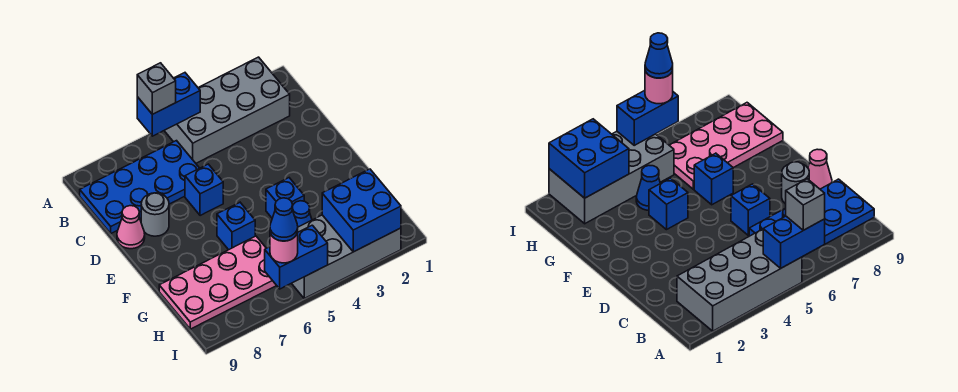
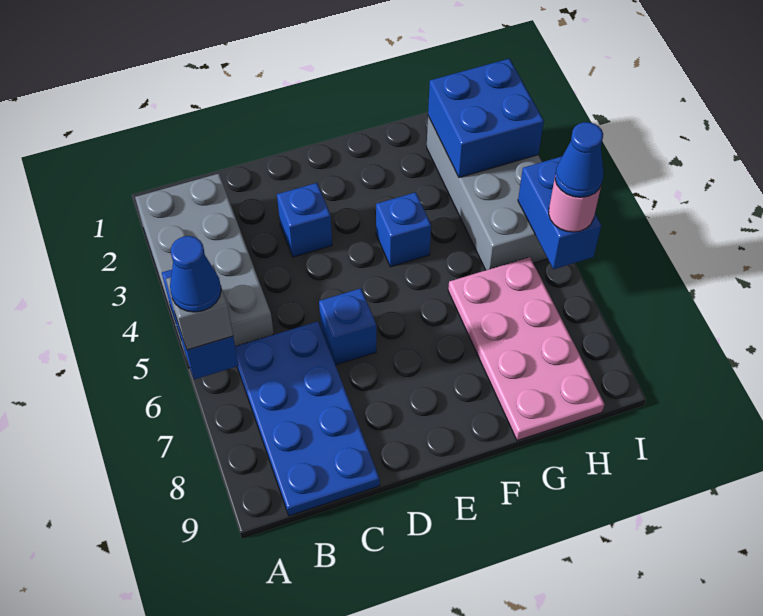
grey round brick D8 level 1 -> none
pink cone D9 level 1 -> none
blue brick F6 level 1 -> blue brick D3 level 1
blue cone G4 level 1 -> blue cone A6 level 4

